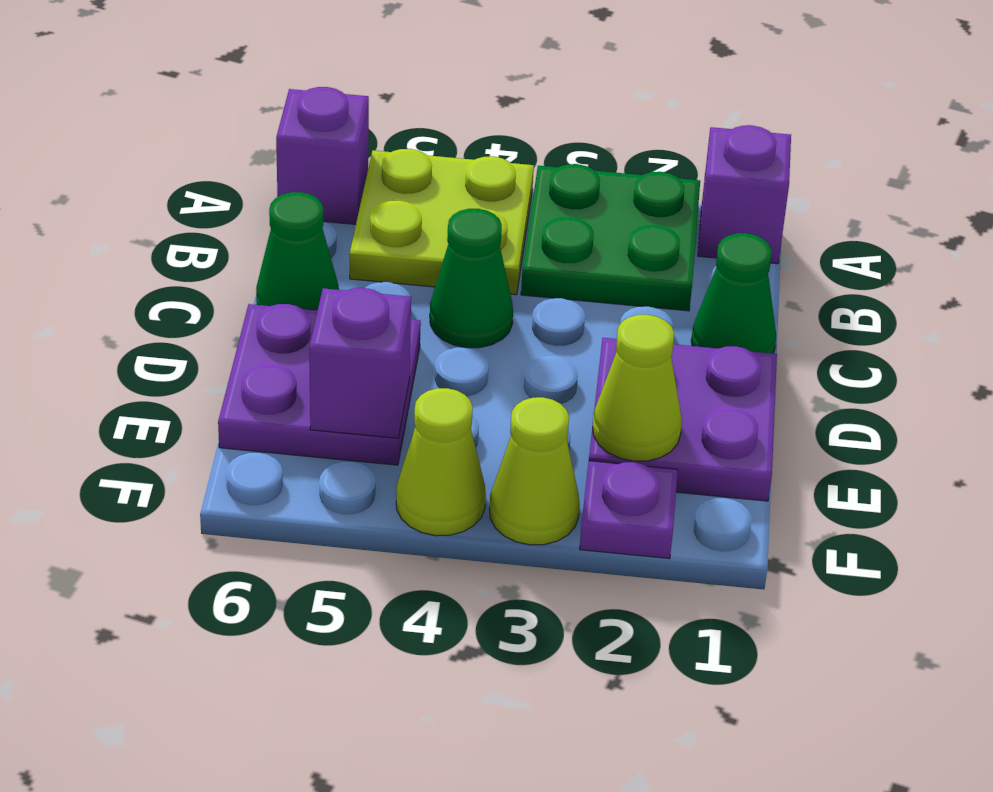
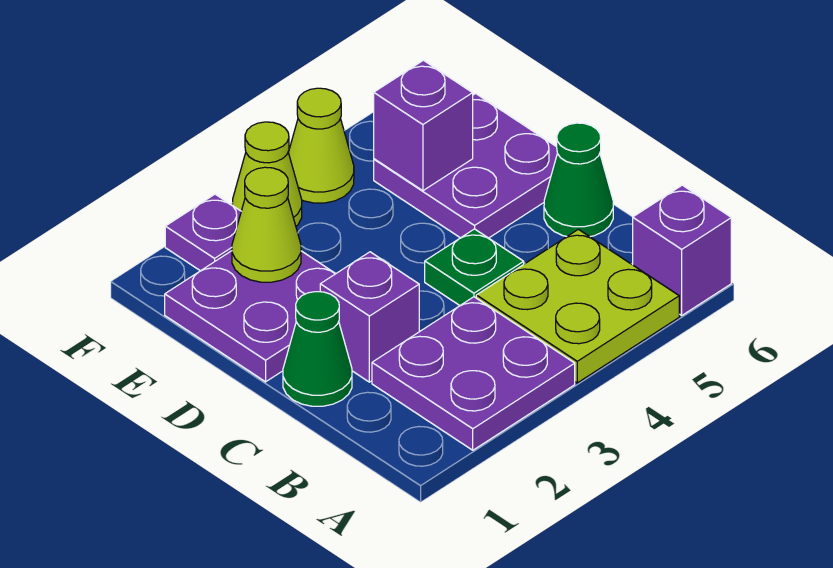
purple brick A1 level 1 -> purple brick C2 level 1
green plate A2:B3 level 1 -> purple plate A2:B3 level 1
green cone C4 level 1 -> green plate C4 level 1

